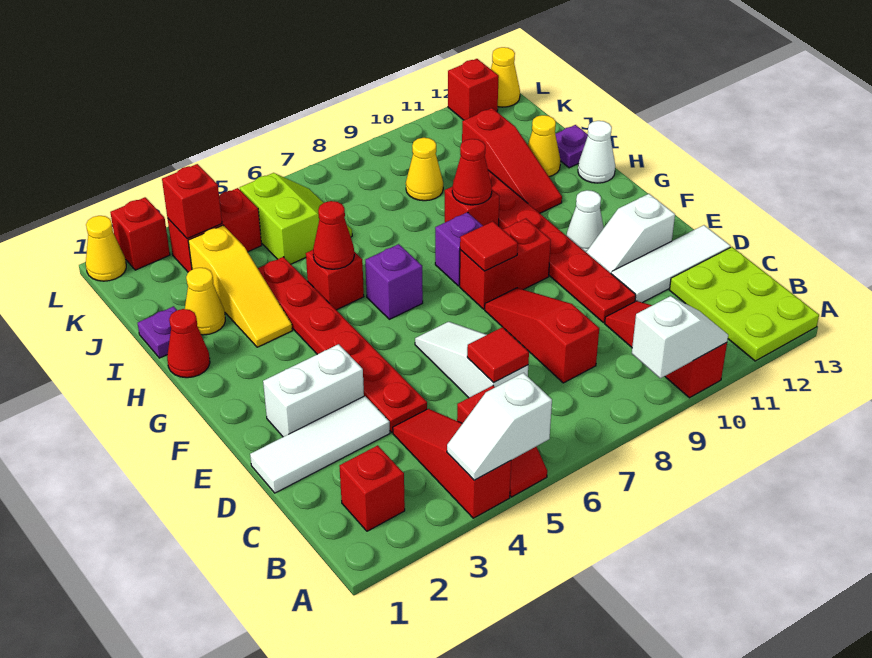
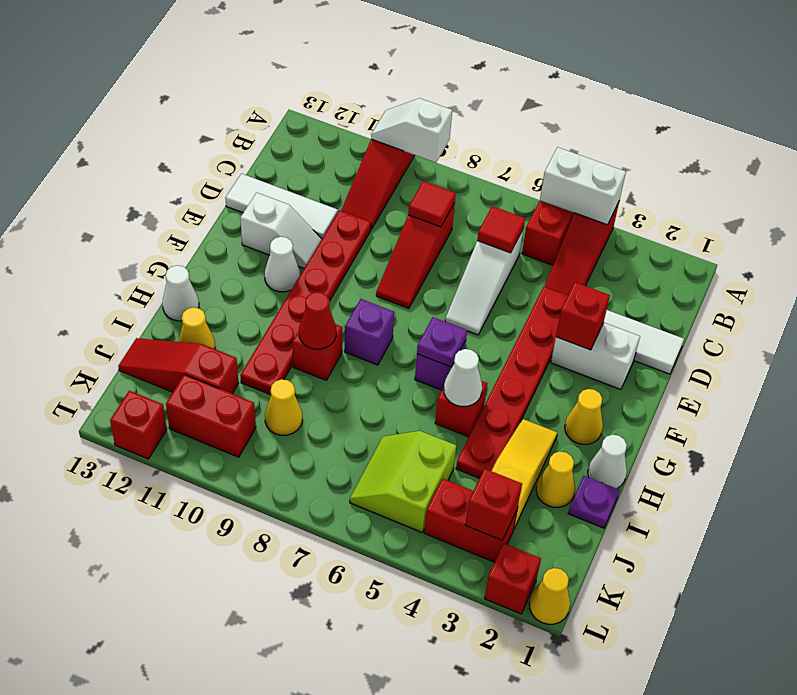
white slope A4:A5 level 2 top 5 -> white brick A4:A5 level 2
lime plate A12:C13 level 1 -> none
red brick B2 level 1 -> red brick E3 level 2
red brick F8:F9 level 1 -> red brick K10:K11 level 1
red tile F8 level 2 -> red tile C8 level 2
red cone H1 level 1 -> white cone H1 level 1
red cone H5 level 2 -> white cone H5 level 2
red slope H11:J11 level 1 top J -> red slope J11:J13 level 1 top 11
purple plate I13 level 1 -> purple plate G6 level 2
yellow cone L13 level 1 -> yellow cone G2 level 1

